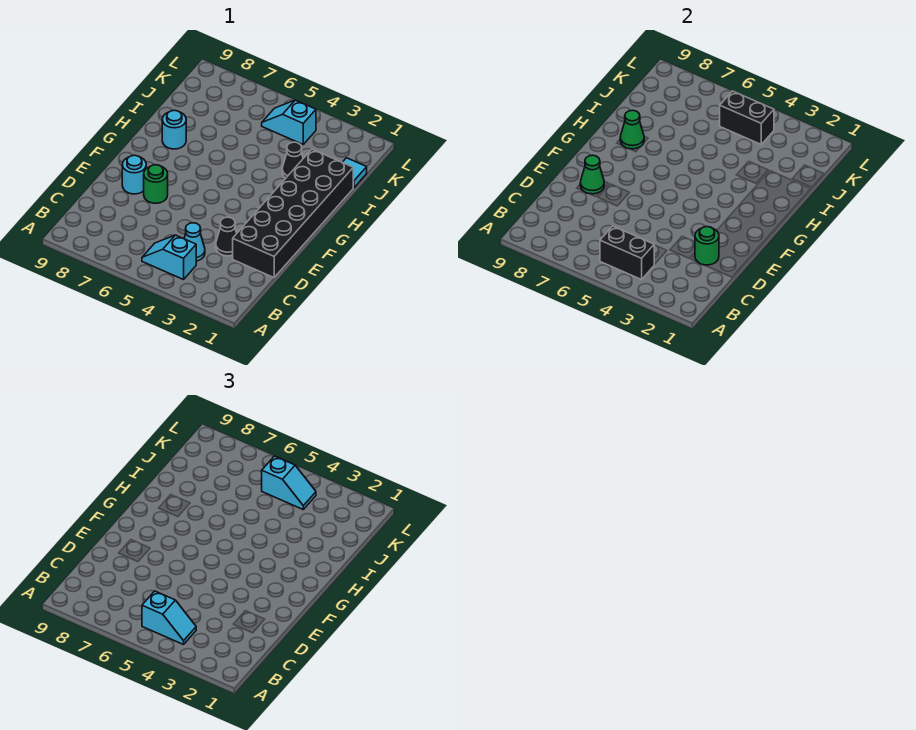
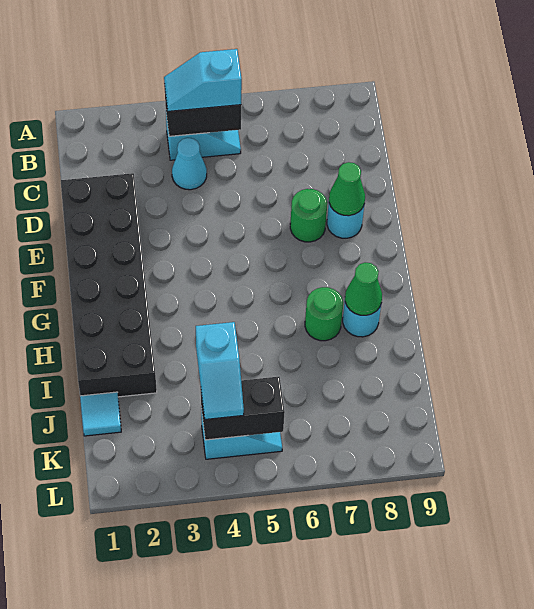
green round brick D2 level 2 -> green round brick H7 level 1
black cone D3 level 1 -> none
black cone I3 level 1 -> none
cyan slope K4:K5 level 3 top 5 -> cyan slope J4:K4 level 3 top J

